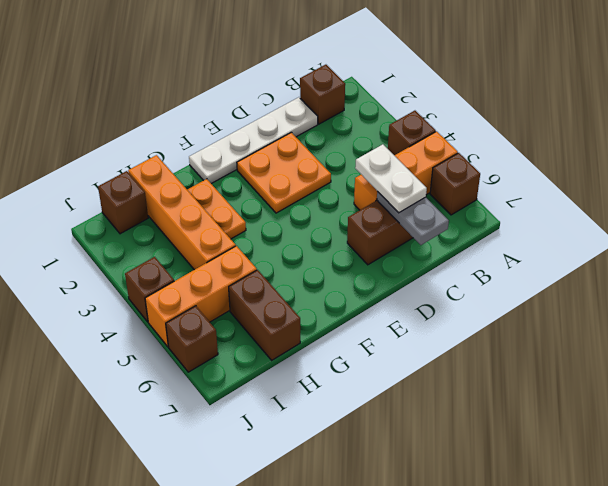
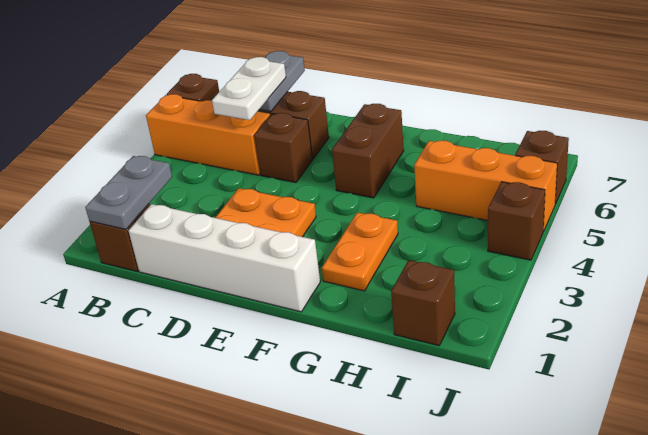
brown brick A4 level 1 -> brown brick D5 level 1
none -> grey plate B1:B2 level 2
white plate C1:F1 level 1 -> white brick C1:F1 level 1
orange brick H1:H4 level 1 -> none
brown brick H6:H7 level 1 -> brown brick F5:F6 level 1

